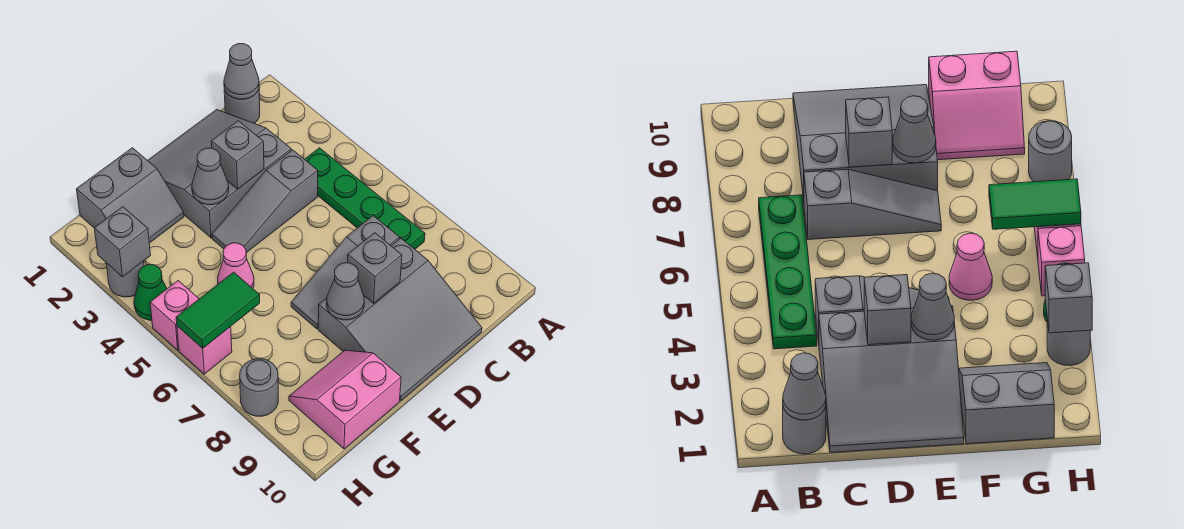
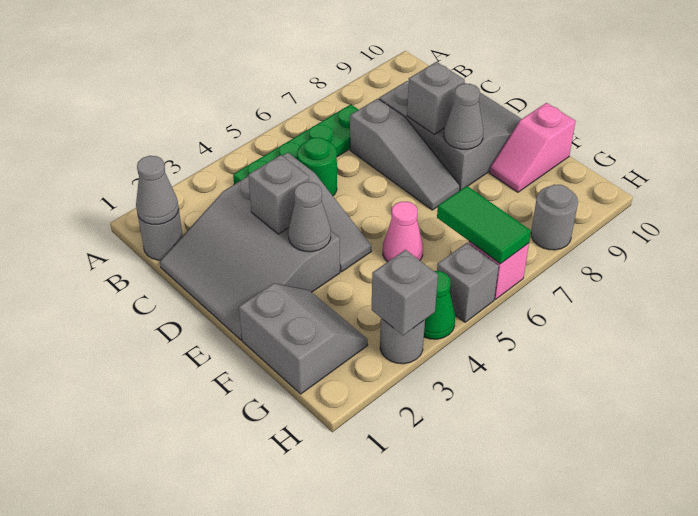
none -> green round brick C5 level 1
pink slope F9:G10 level 1 top 10 -> pink slope F9:F10 level 1 top 10
pink brick H5 level 1 -> grey brick H5 level 1

